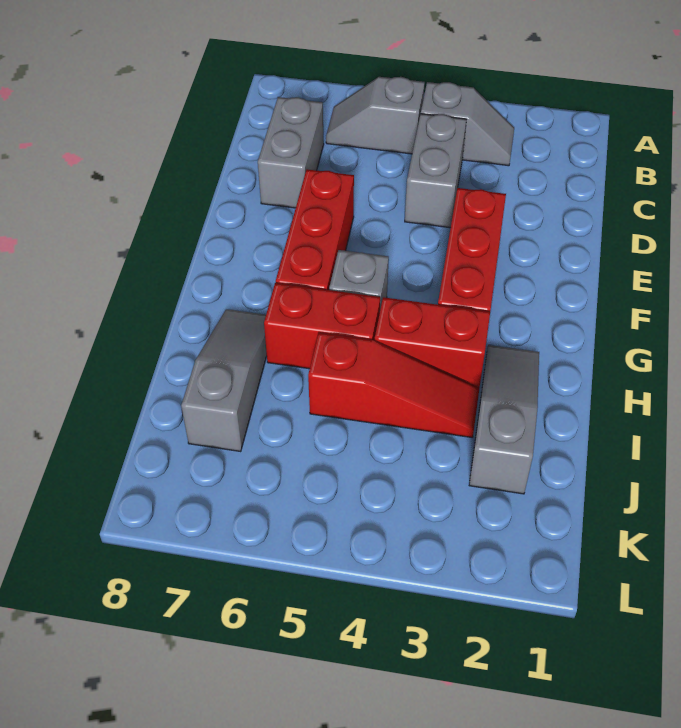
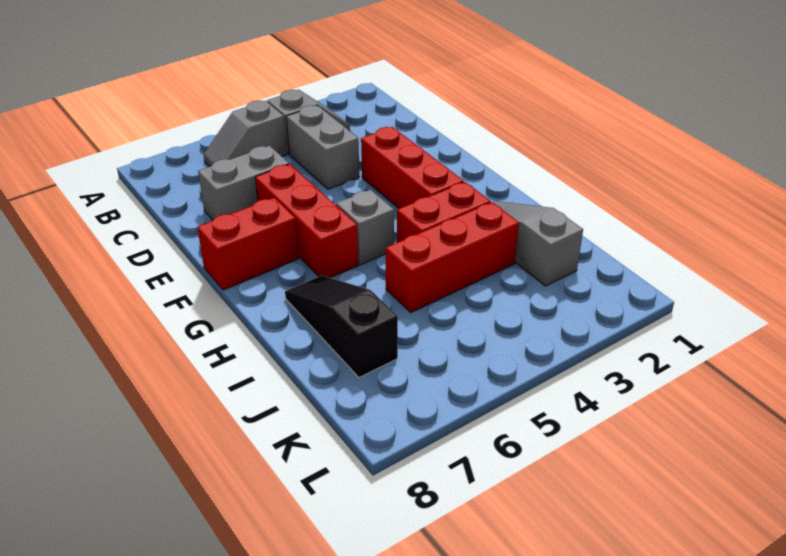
grey brick C7:D7 level 1 -> grey brick D6:D7 level 1
red brick H5:H6 level 1 -> red brick F7:F8 level 1
grey slope H7:J7 level 1 top J -> black slope H7:J7 level 1 top J
red slope I3:I5 level 1 top 5 -> red brick I3:I5 level 1

